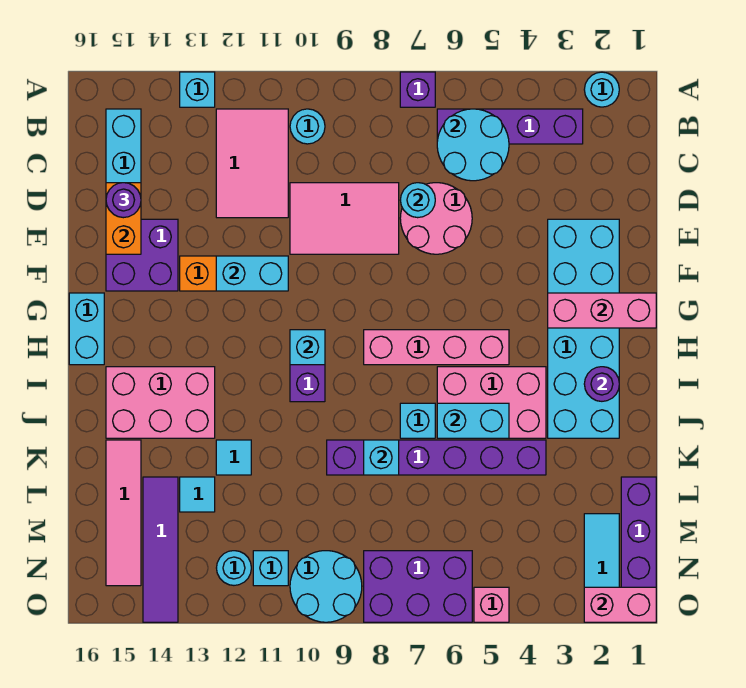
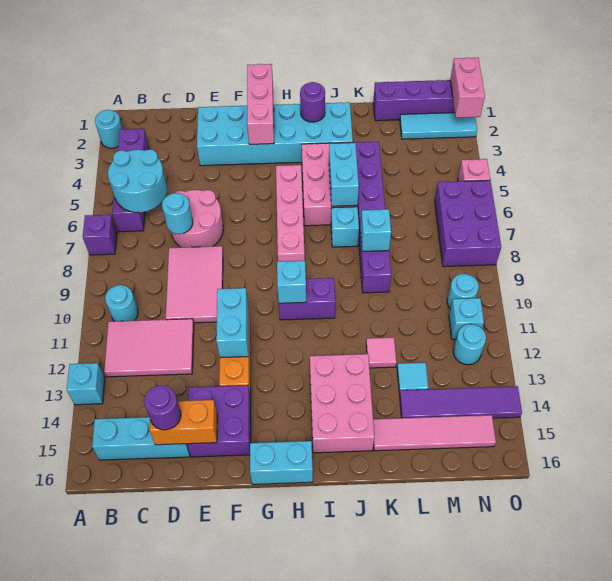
cyan tile K12 level 1 -> pink tile K12 level 1
cyan round brick N9:O10 level 1 -> cyan round brick N10 level 1

